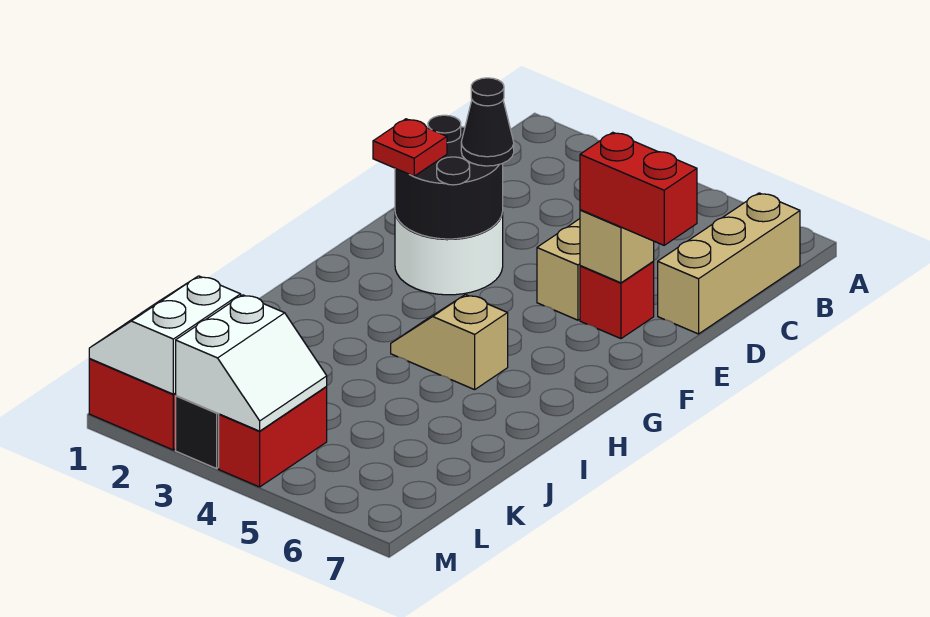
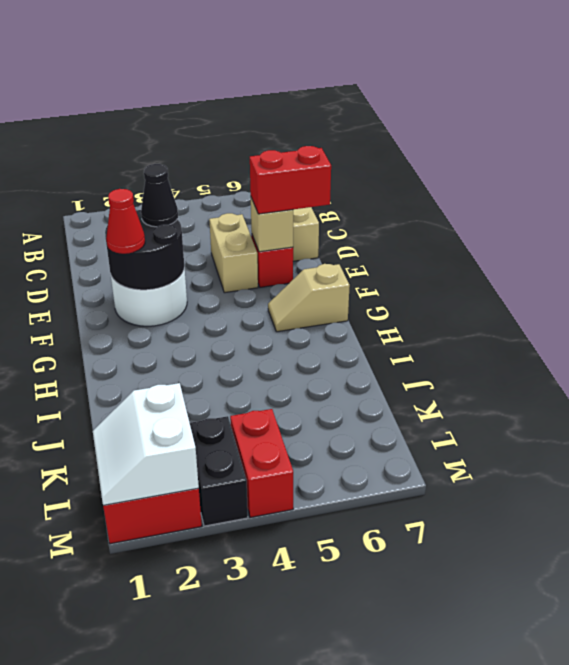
red plate F2 level 3 -> red cone F2 level 3
tan slope H4:H5 level 1 top 5 -> tan slope G6:G7 level 1 top 7
white slope L3:M4 level 2 top 3 -> none

